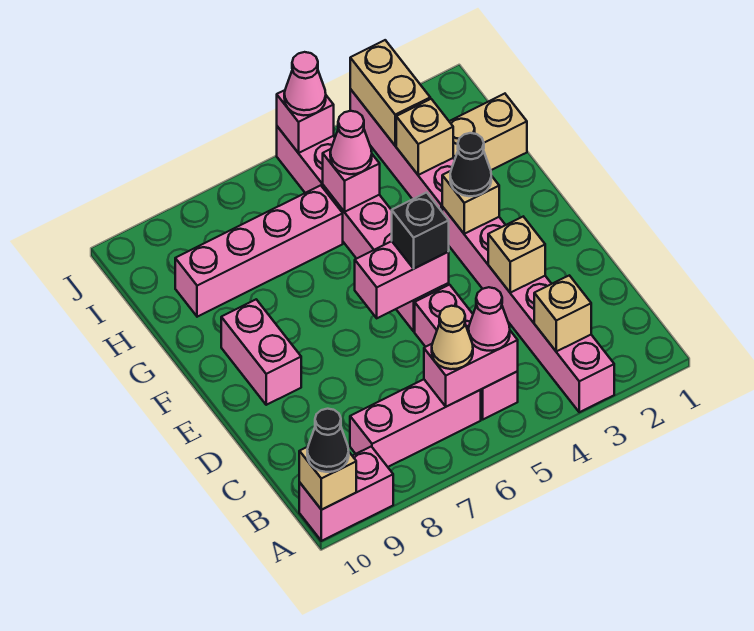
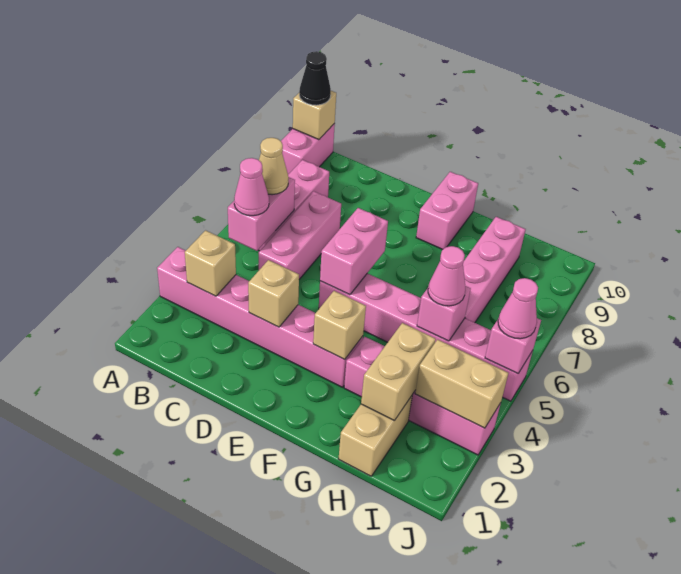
pink brick B5:D5 level 1 -> pink brick C5:C7 level 1
black brick E5 level 3 -> none
pink brick E9:F9 level 1 -> pink brick F9:F10 level 1
black cone F3 level 3 -> none
tan brick H3 level 2 -> tan brick H2:H3 level 2

